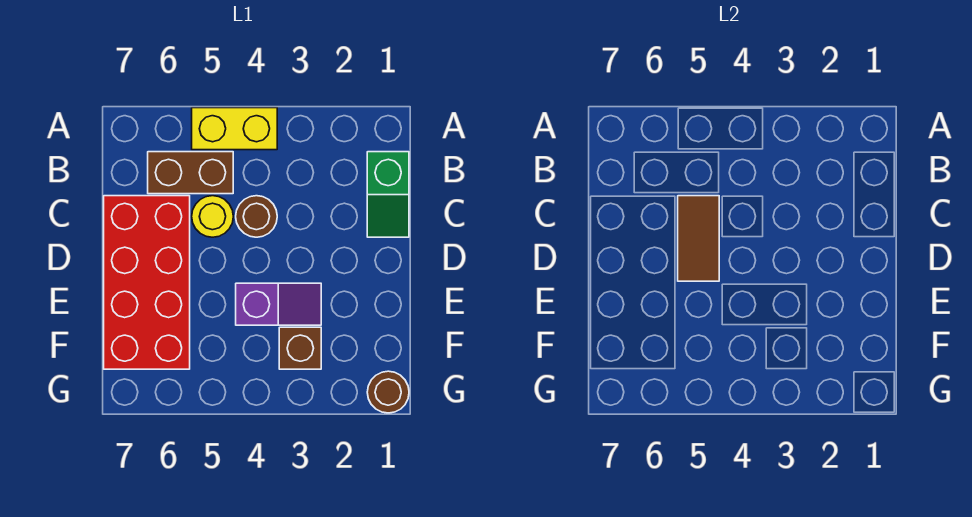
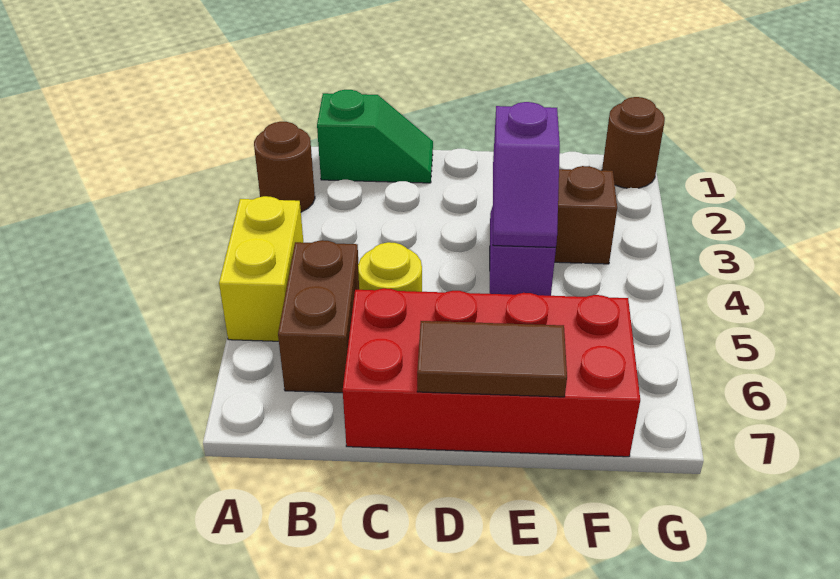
brown round brick C4 level 1 -> brown round brick A2 level 1
brown tile C5:D5 level 2 -> brown tile D7:E7 level 2
none -> purple slope E3:E4 level 2 top 3

